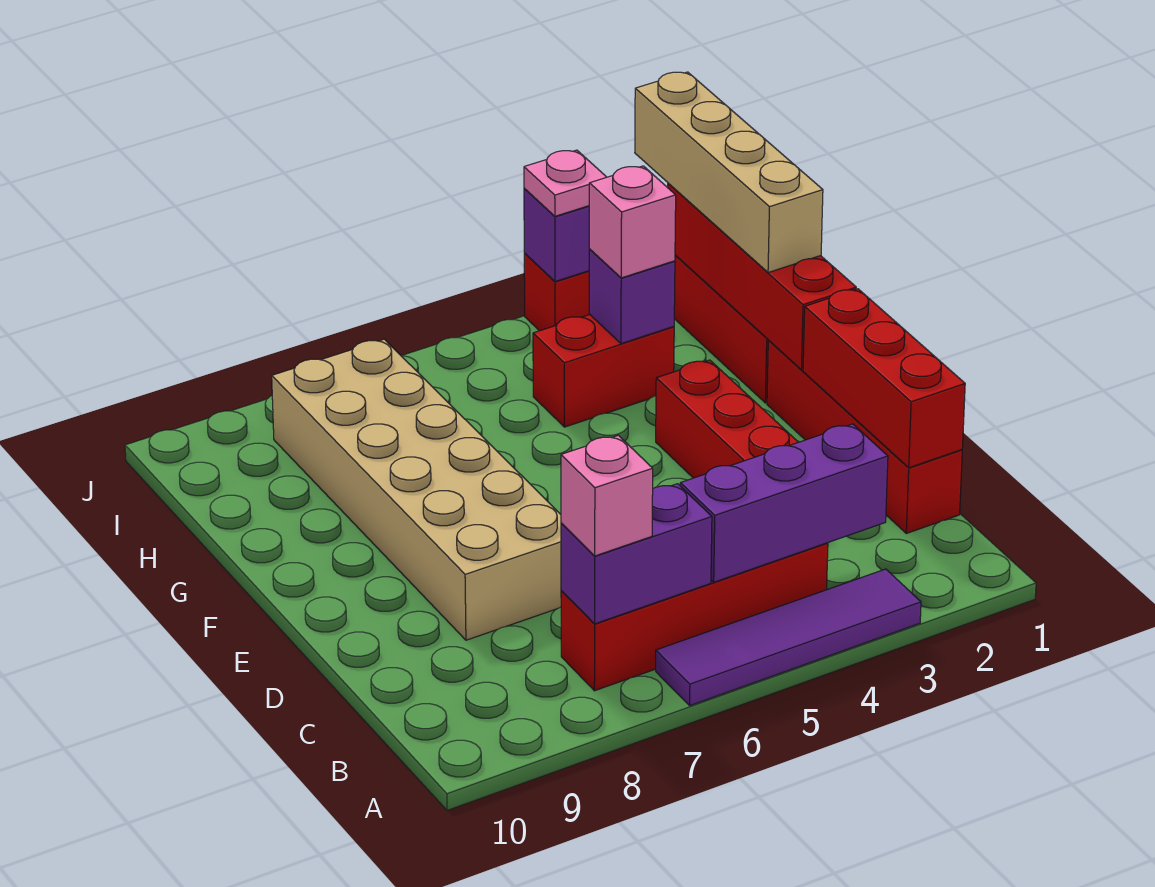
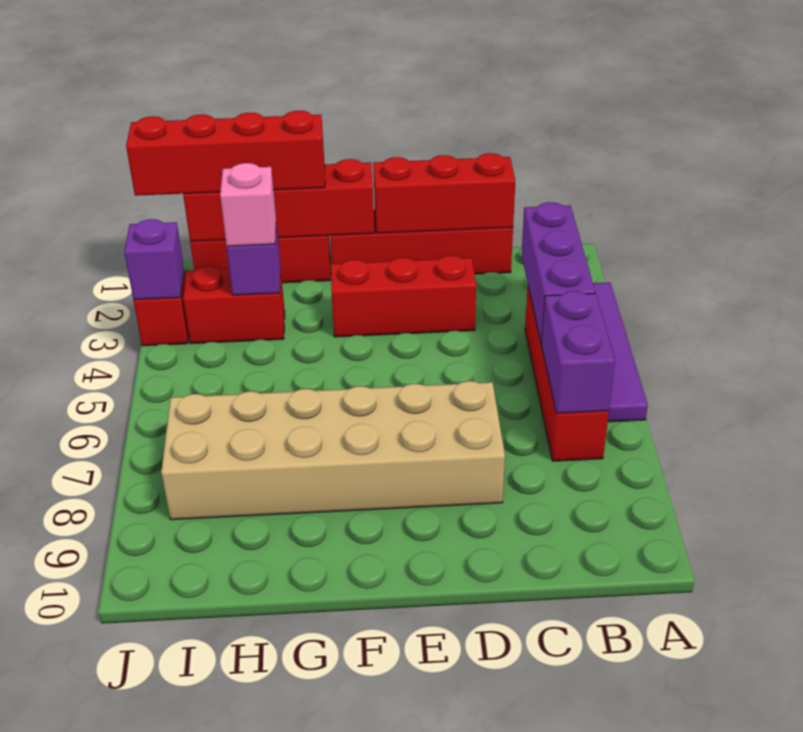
pink brick B7 level 3 -> none
tan brick G1:J1 level 3 -> red brick G1:J1 level 3
red brick H3:H4 level 1 -> red brick H3:I3 level 1
pink plate J3 level 3 -> none

